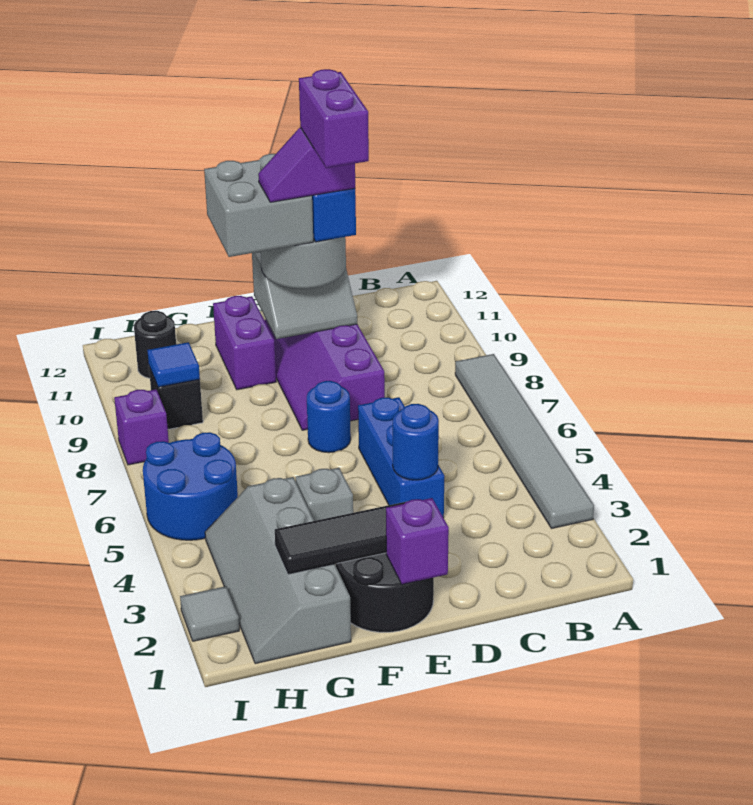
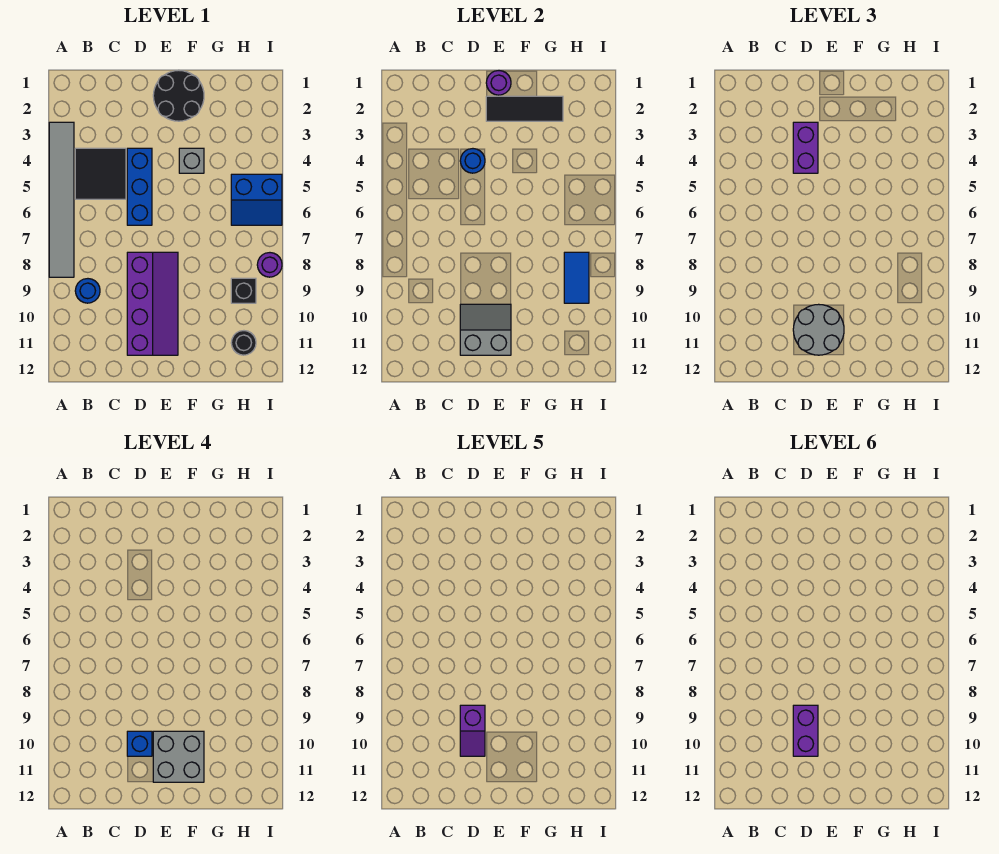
none -> black tile B4:C5 level 1
purple slope D10:E10 level 5 top D -> purple slope D9:D10 level 5 top 9
purple brick E1 level 2 -> purple round brick E1 level 2
blue round brick E7 level 1 -> blue round brick B9 level 1
purple brick F10:F11 level 1 -> purple brick D3:D4 level 3
grey slope G1:H4 level 1 top G -> none
blue round brick H5:I6 level 1 -> blue slope H5:I6 level 1 top 5
blue tile H9 level 2 -> blue tile H8:H9 level 2
grey tile I2 level 1 -> none
purple brick I8 level 1 -> purple round brick I8 level 1

